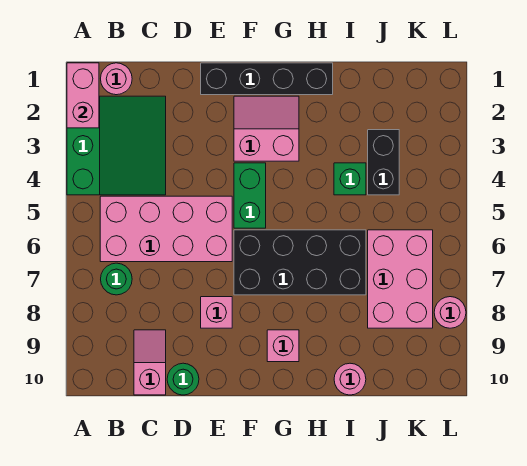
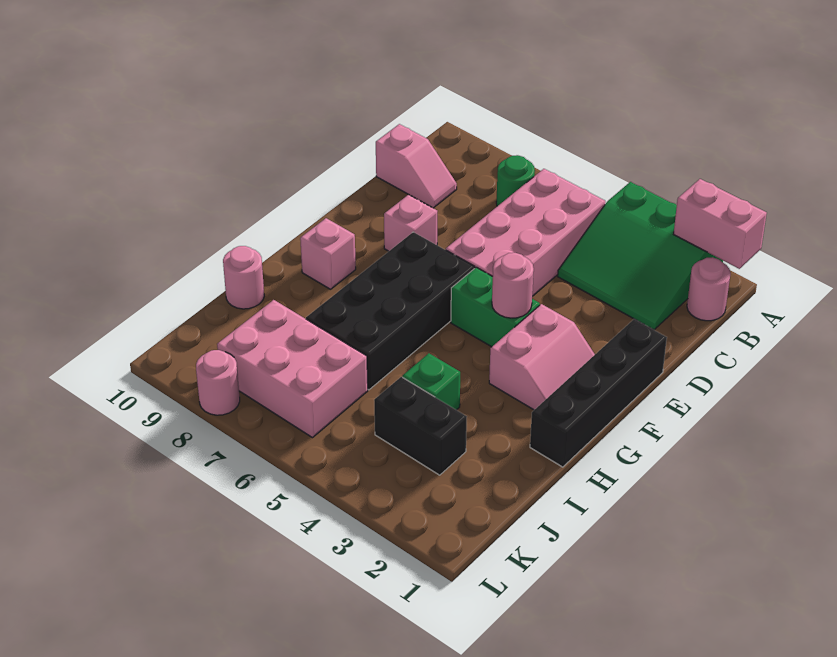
green round brick D10 level 1 -> none
none -> pink round brick F4 level 2

